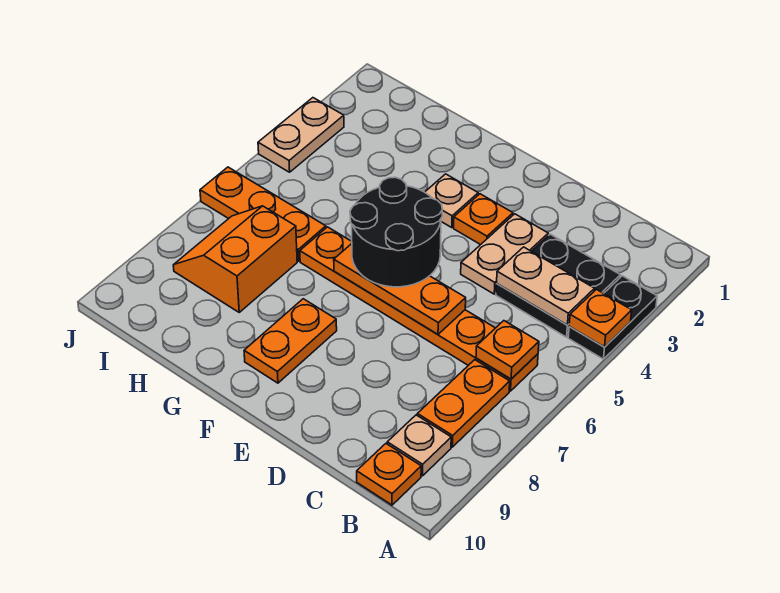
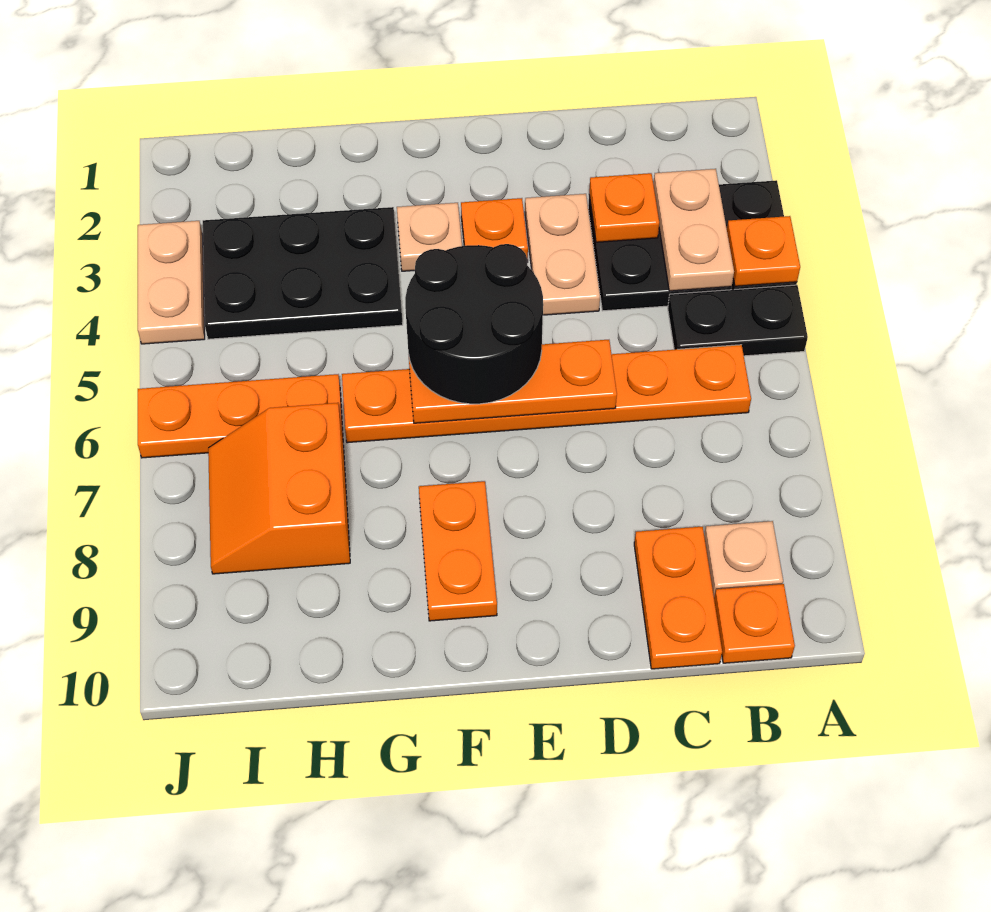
none -> black plate A5:B5 level 1
tan plate B4:C4 level 2 -> tan plate B3:B4 level 2
orange plate B6 level 2 -> orange plate C3 level 2
orange plate B7:B8 level 1 -> orange plate C9:C10 level 1
none -> black plate G3:I4 level 1

